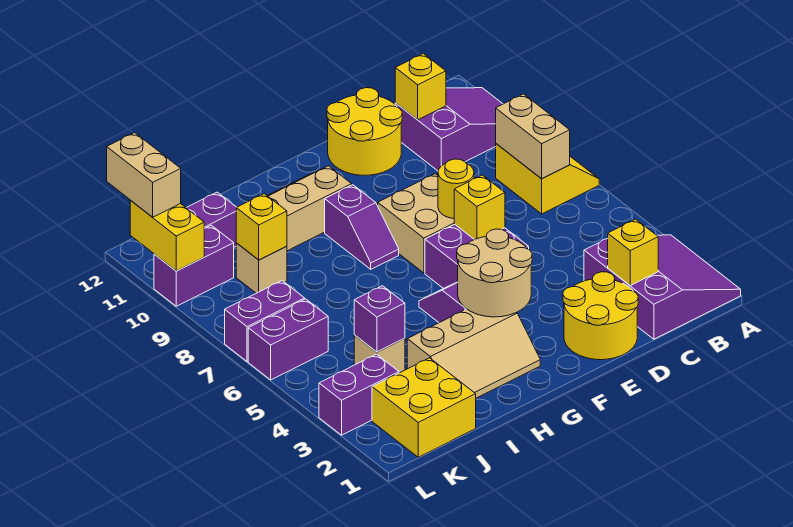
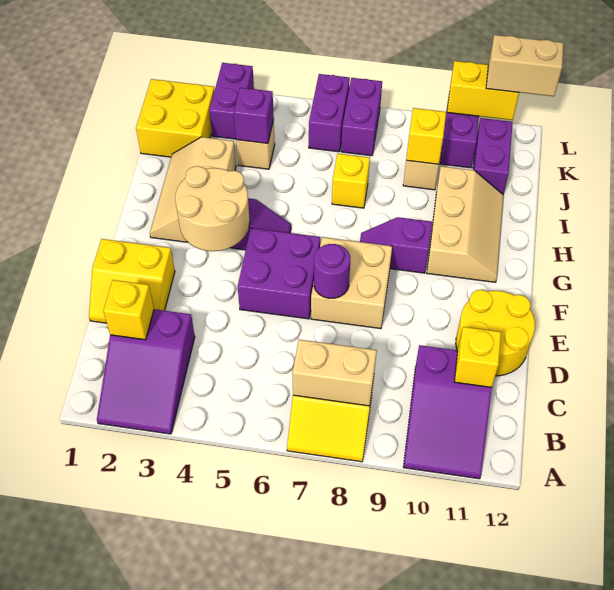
purple slope A1:C3 level 1 top C -> purple slope A2:C3 level 1 top C
yellow round brick D1:E2 level 1 -> yellow slope D1:E2 level 1 top E
yellow brick E6 level 2 -> yellow brick I7 level 1
yellow round brick E7 level 2 -> purple round brick E7 level 2

